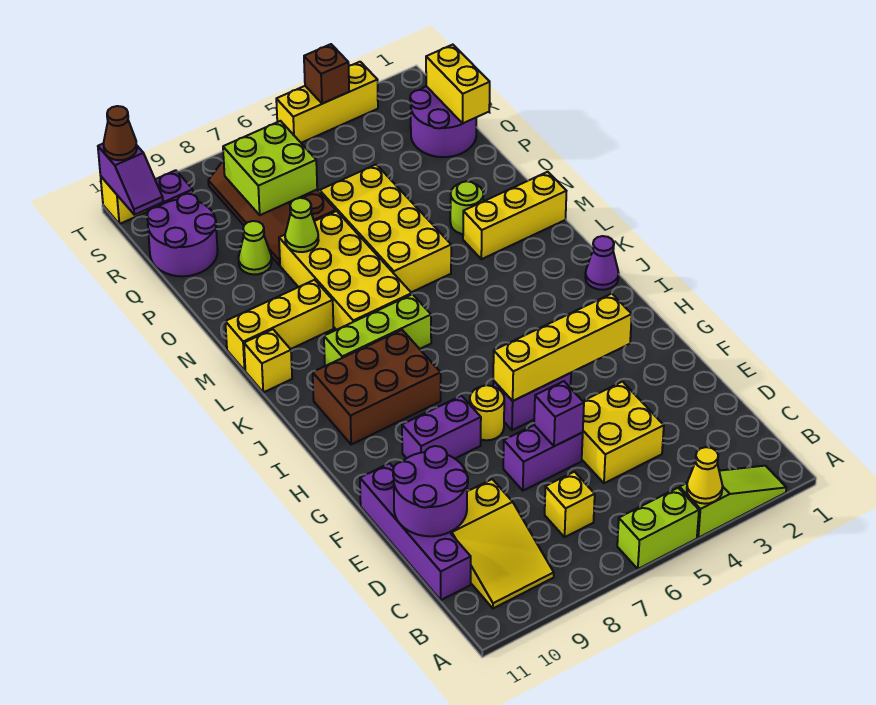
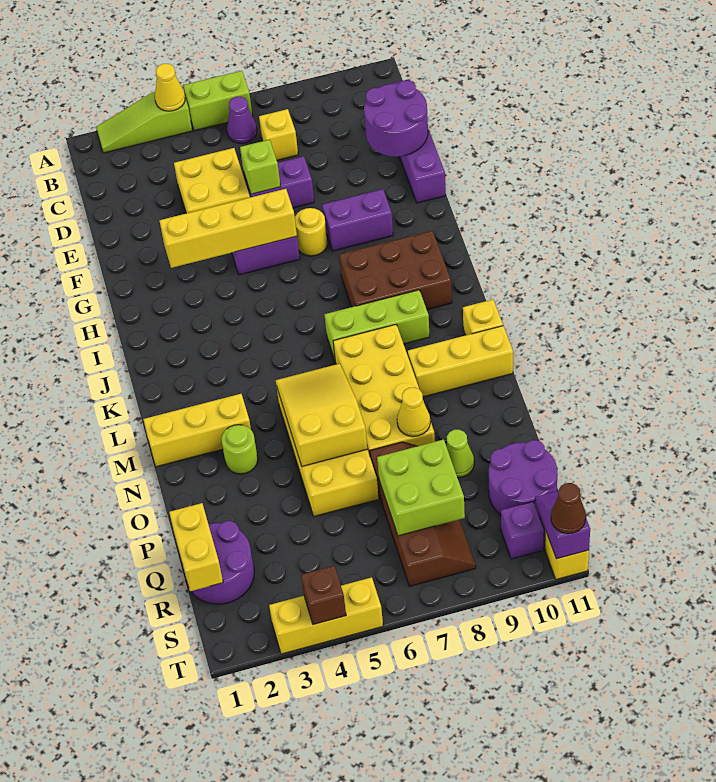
yellow slope B9:D10 level 1 top D -> yellow slope M5:O6 level 2 top O
purple brick E6 level 2 -> lime brick E6 level 2
purple cone J1 level 1 -> purple cone B6 level 1
lime cone O8 level 2 -> yellow cone O8 level 2

